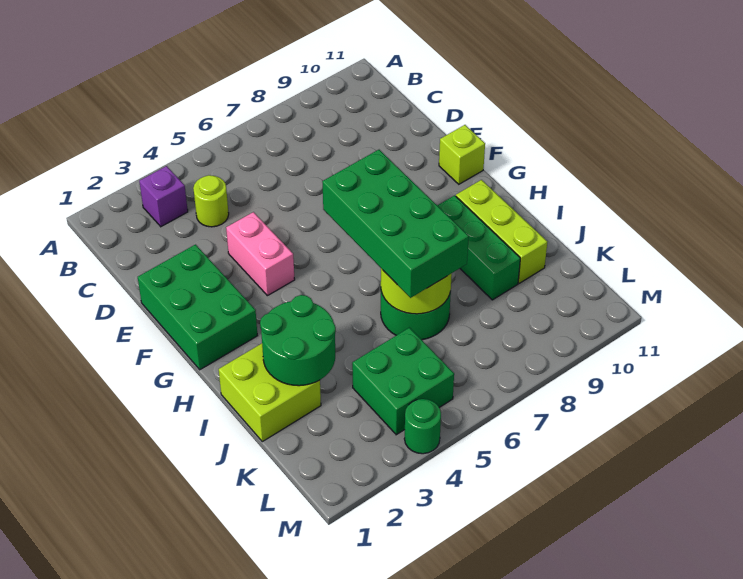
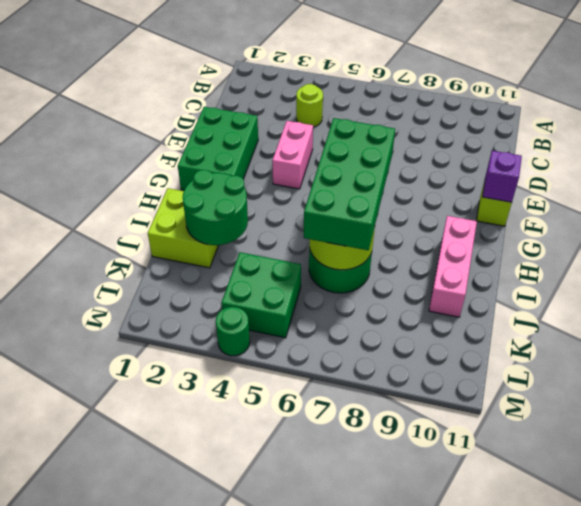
purple brick B3 level 1 -> purple brick F11 level 2
green brick H9:J9 level 1 -> none
lime brick H10:J10 level 1 -> pink brick H10:J10 level 1

